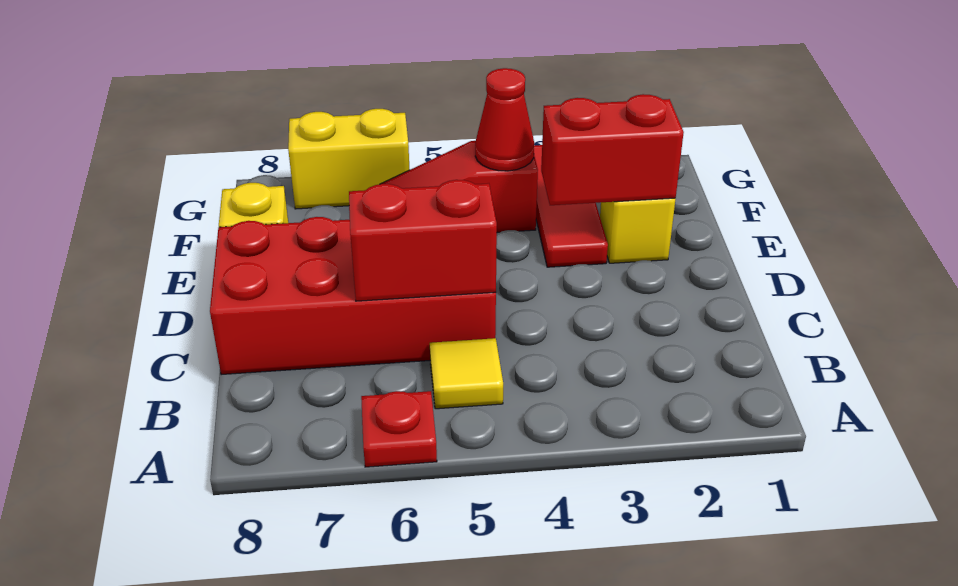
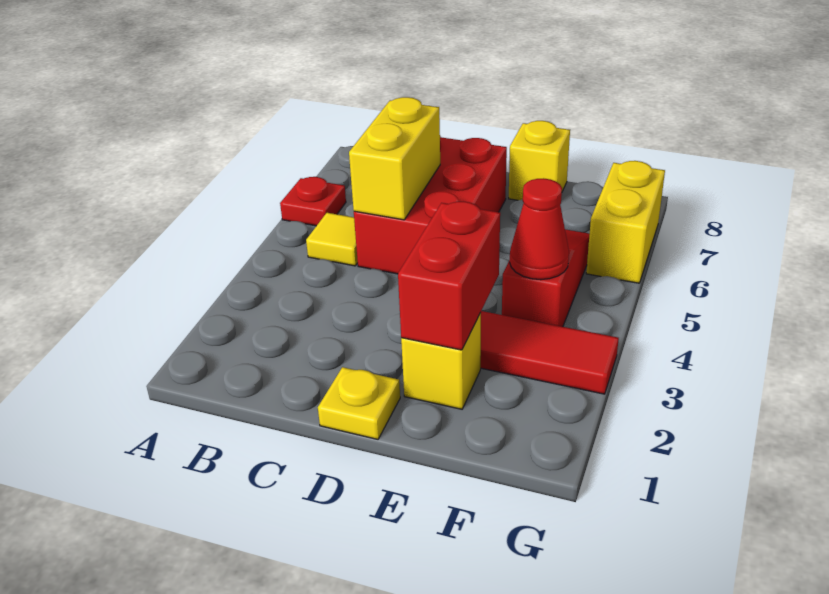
red brick C5:D8 level 1 -> red brick C5:D7 level 1
red brick C5:C6 level 2 -> yellow brick C5:C6 level 2
none -> yellow plate D1 level 1

